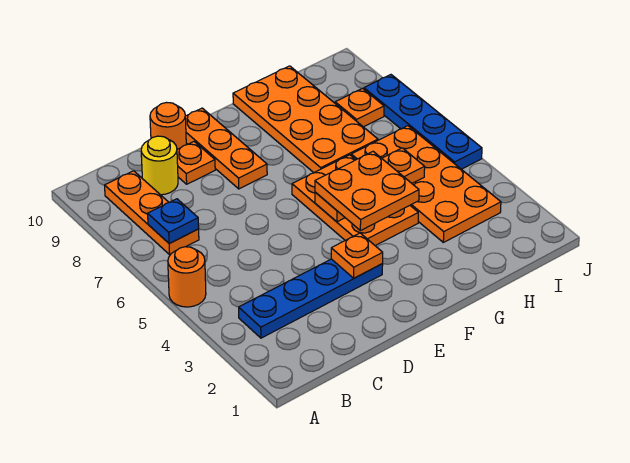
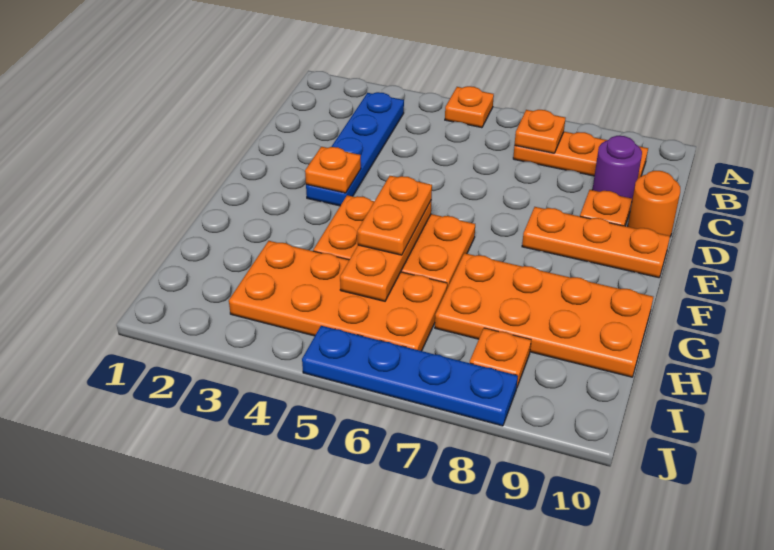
orange round brick A5 level 1 -> orange plate A5 level 1
blue plate B7 level 2 -> orange plate B7 level 2
yellow round brick C9 level 1 -> purple round brick C9 level 1
orange plate F4:G5 level 3 -> orange plate F5:G5 level 3

